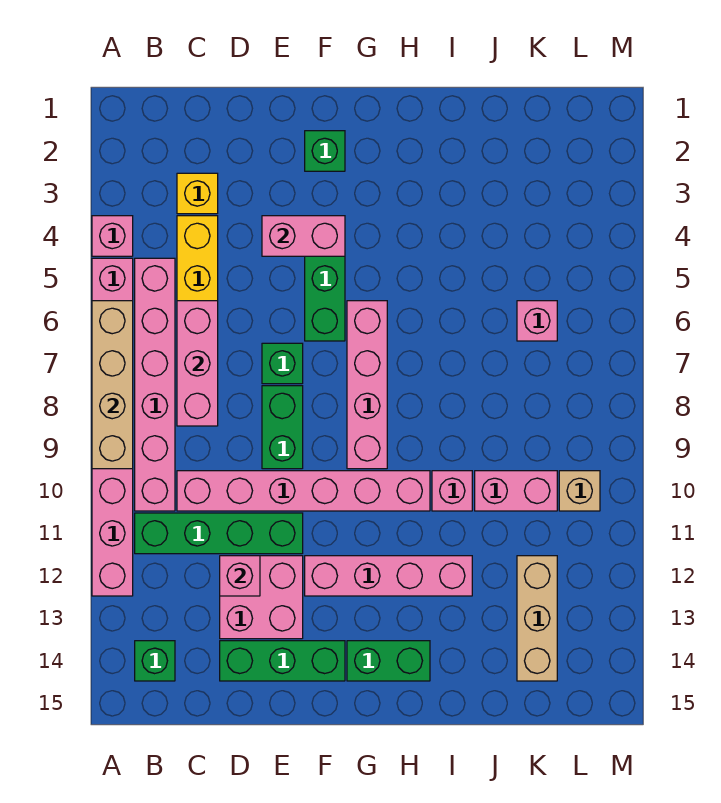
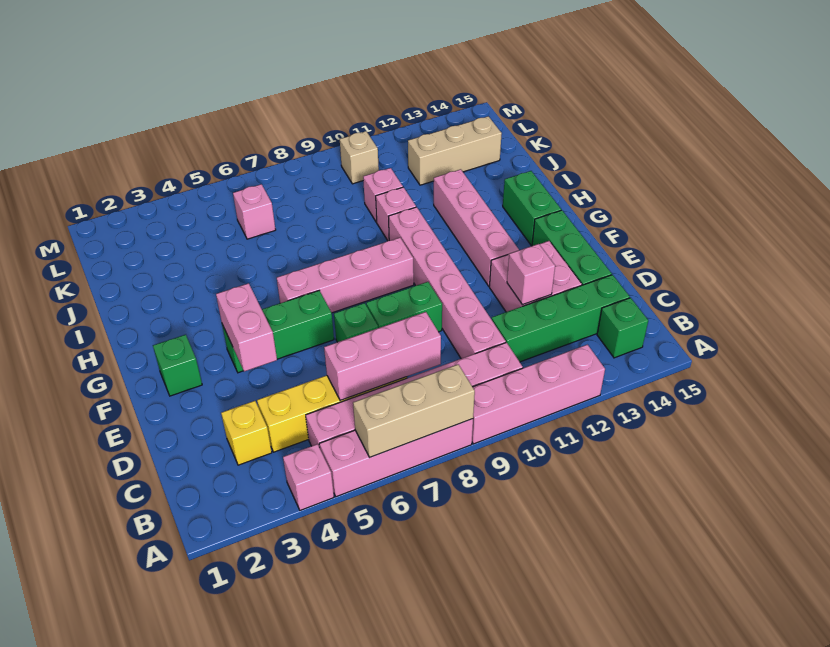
tan brick A6:A9 level 2 -> tan brick A6:A8 level 2
green brick B11:E11 level 1 -> green brick C11:C14 level 1
pink brick J10:K10 level 1 -> pink brick J10 level 1

